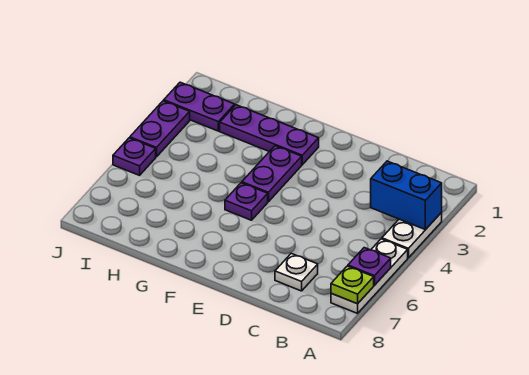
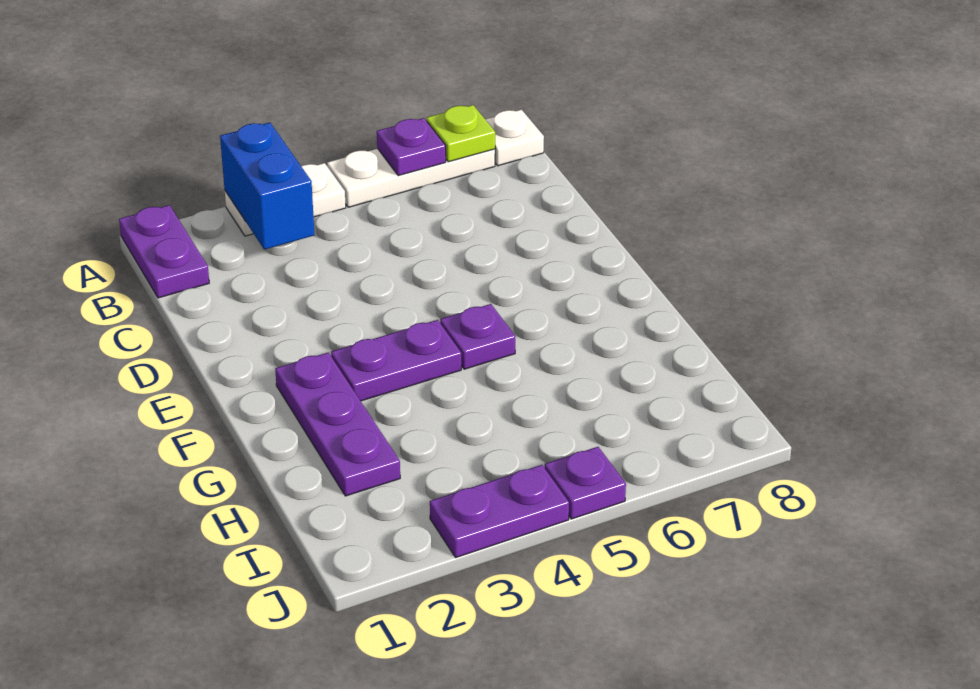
white plate C7 level 1 -> white plate A8 level 1
purple plate I2:J2 level 1 -> purple plate A1:B1 level 1

